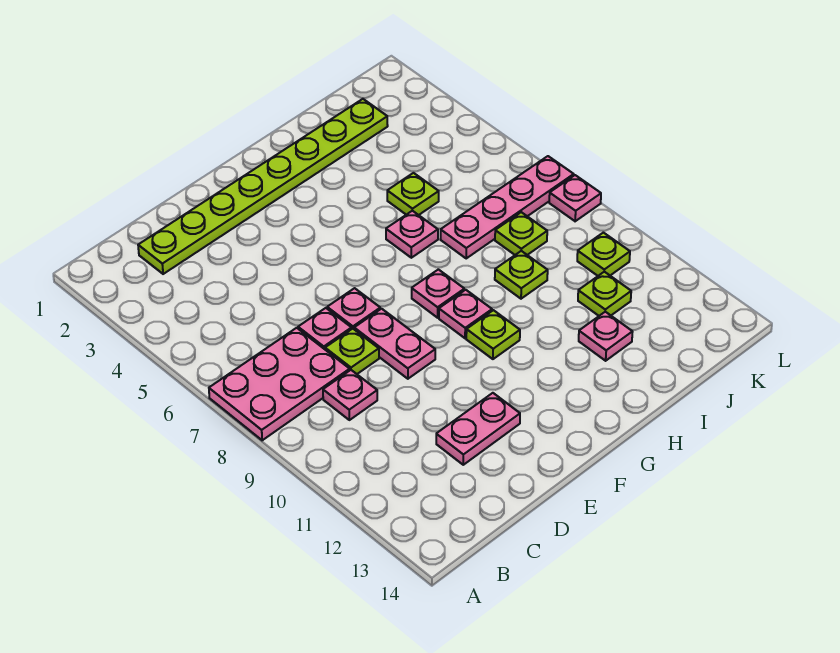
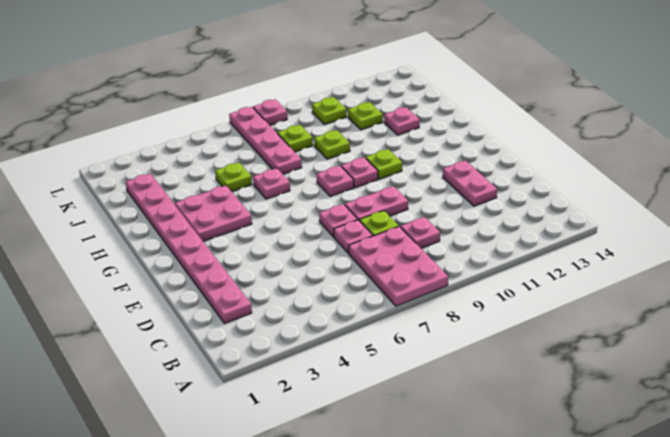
lime plate C2:J2 level 1 -> pink plate C2:J2 level 1
none -> pink plate G3:H4 level 1

